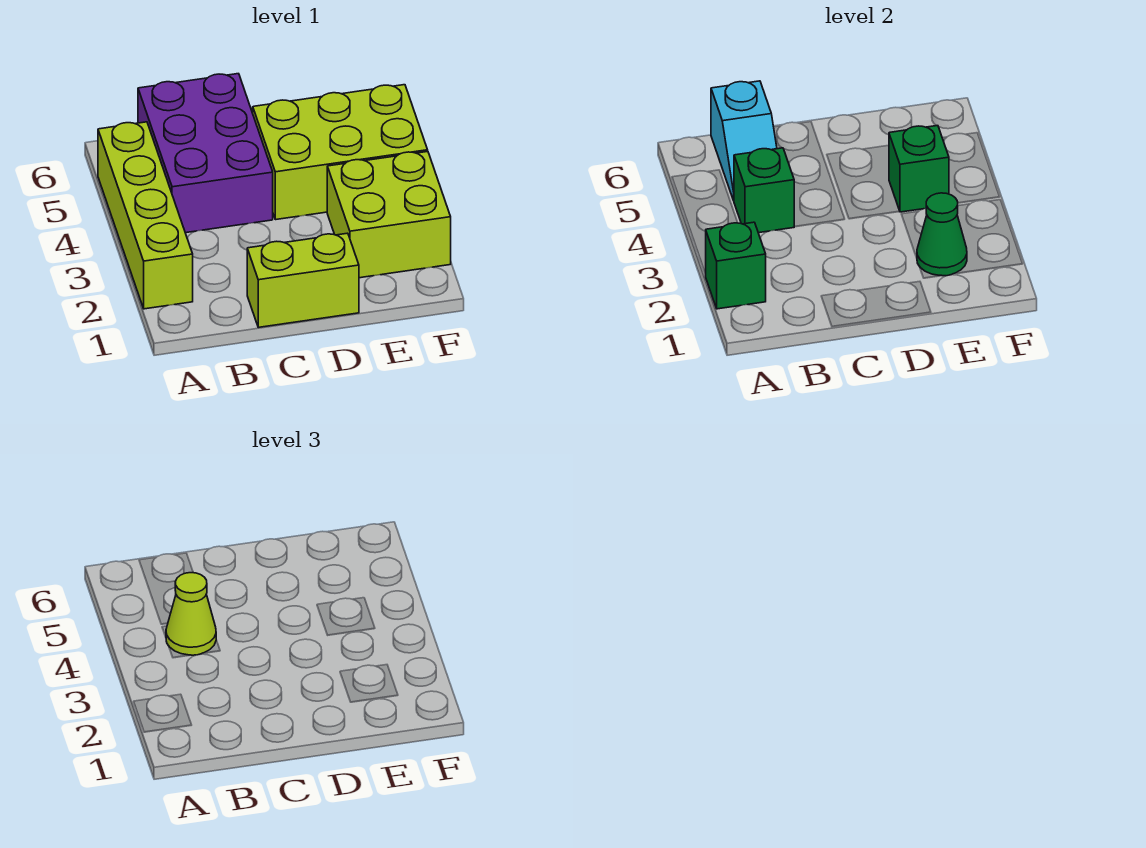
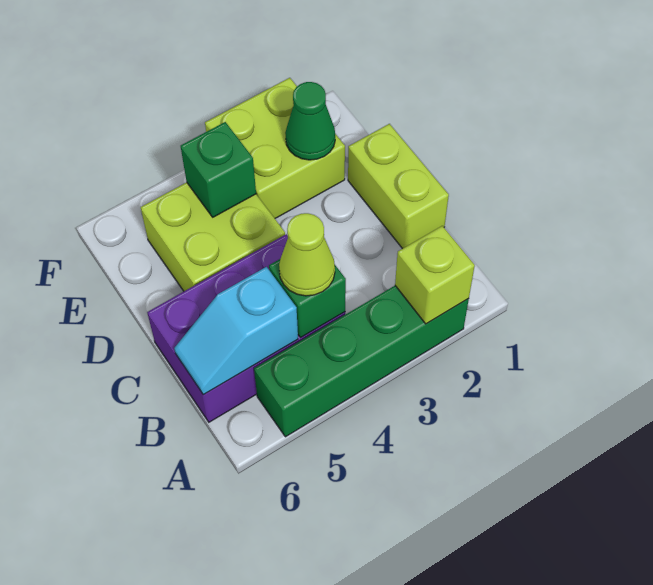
lime brick A2:A5 level 1 -> green brick A2:A5 level 1
green brick A2 level 2 -> lime brick A2 level 2
cyan slope B5:B6 level 2 top 6 -> cyan slope B5:B6 level 2 top 5
lime brick D4:F5 level 1 -> lime brick D4:E5 level 1

